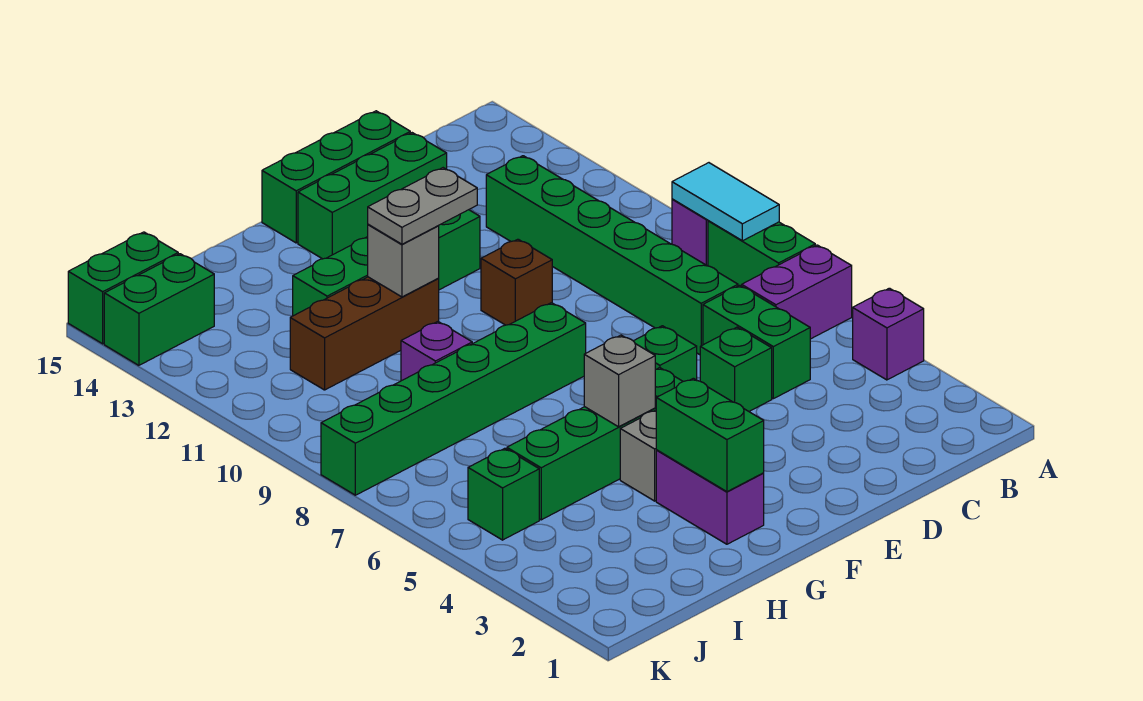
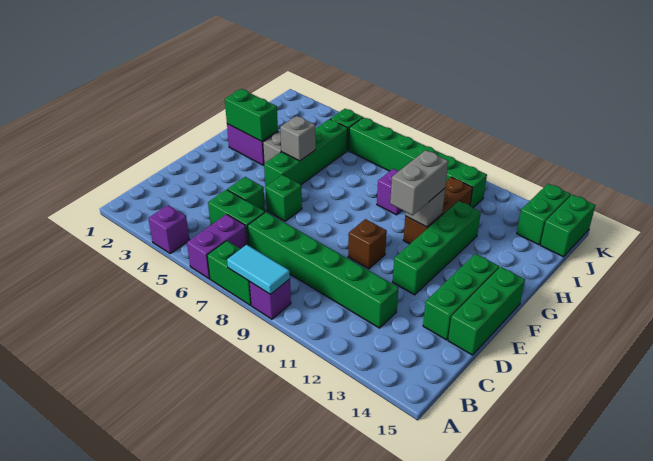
green brick F8:K8 level 1 -> green brick J6:J11 level 1
grey plate F11:G11 level 3 -> grey brick F11:G11 level 3

